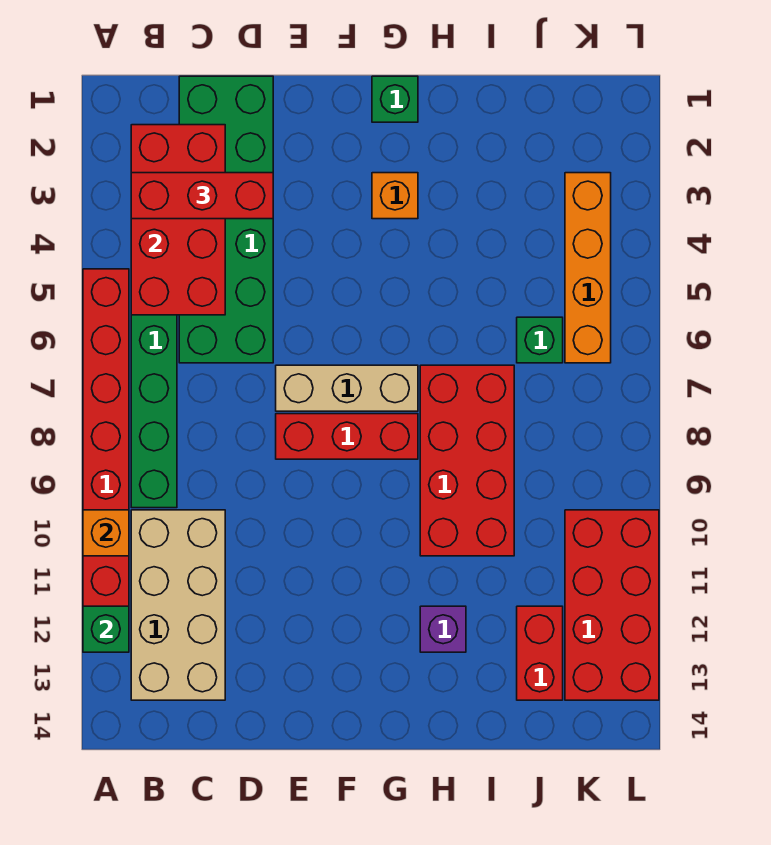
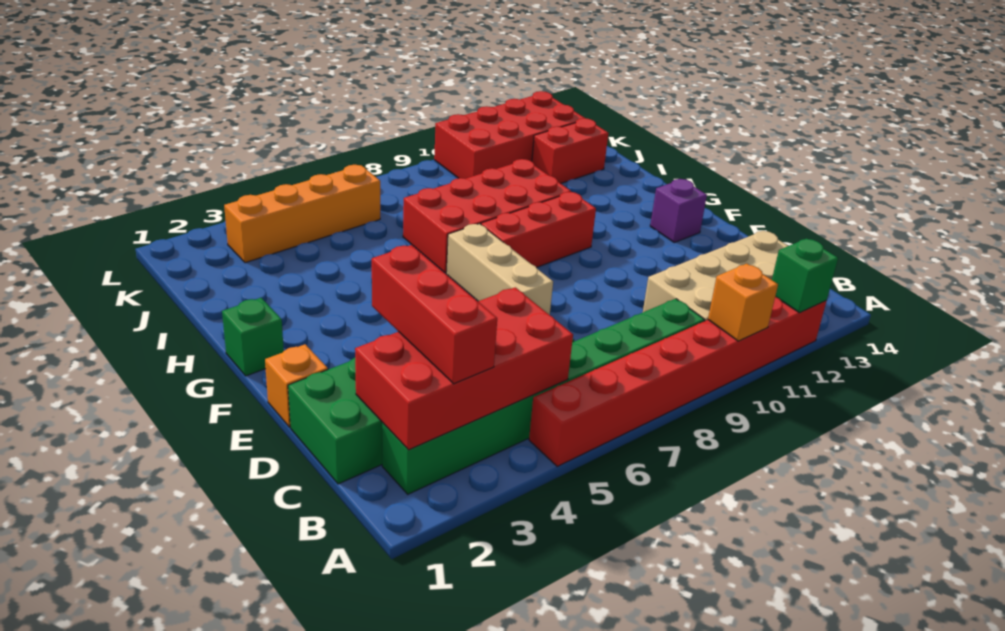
red brick E8:G8 level 1 -> red brick G8:G10 level 1
orange brick G3 level 1 -> orange brick E1 level 1
purple brick H12 level 1 -> purple brick F13 level 1
green brick J6 level 1 -> none

